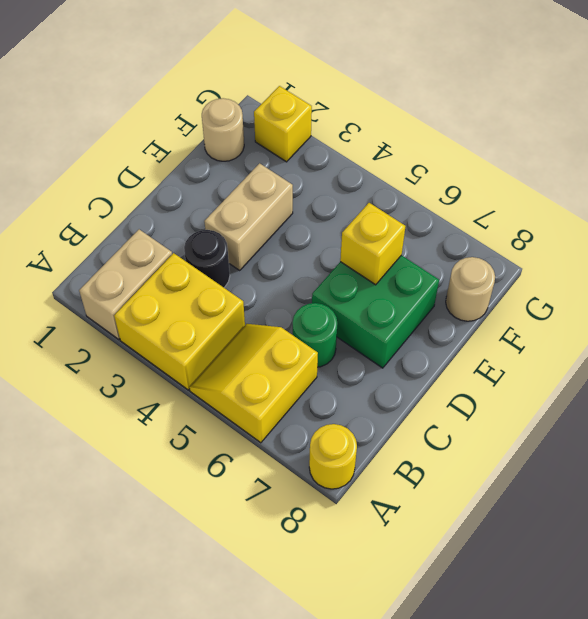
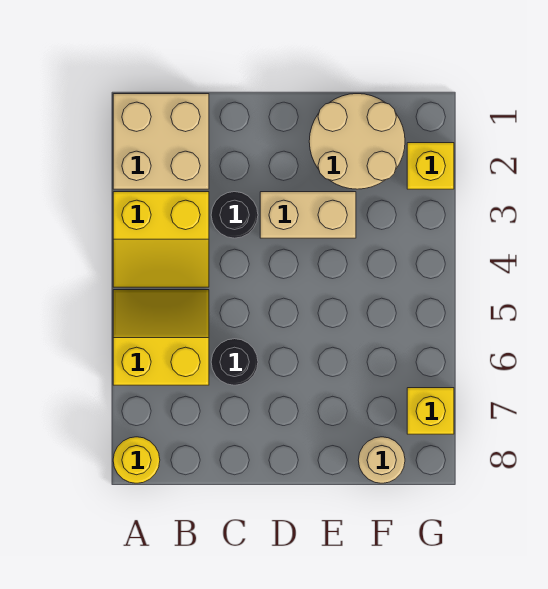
tan brick A2:B2 level 1 -> tan brick A1:B2 level 1
yellow brick A3:B4 level 1 -> yellow slope A3:B4 level 1 top 3
green round brick C6 level 1 -> black round brick C6 level 1
green brick D6:E7 level 1 -> none
yellow brick E6 level 2 -> yellow brick G7 level 1
tan round brick F1 level 1 -> tan round brick E1:F2 level 1

